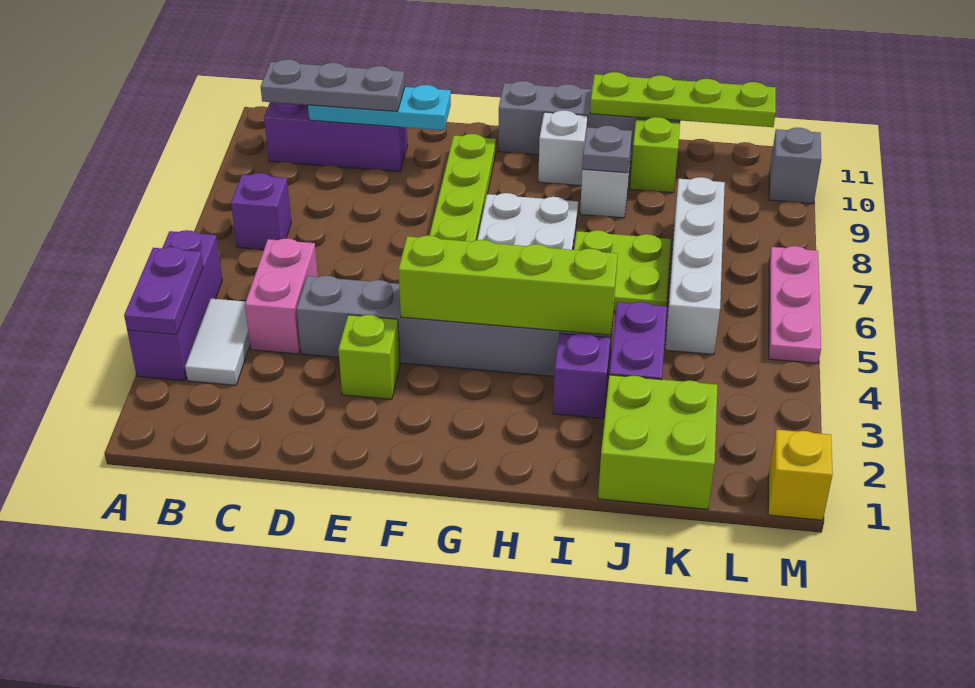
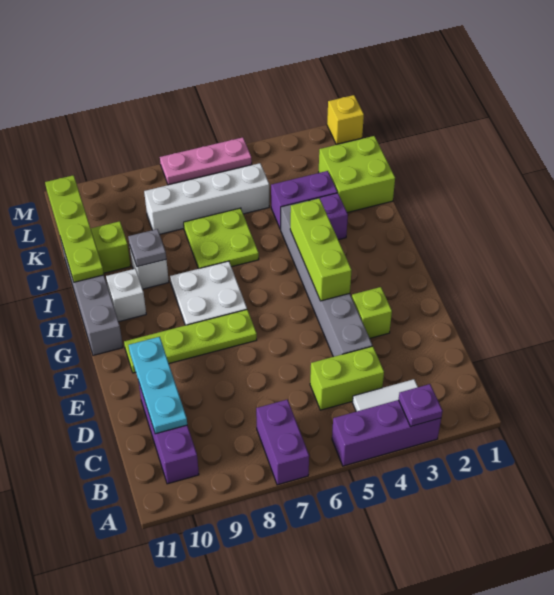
purple plate A3:A4 level 2 -> purple plate A3 level 2
purple brick B7 level 1 -> purple brick A7:B7 level 1
grey plate B10:D10 level 3 -> none
pink brick C4:C5 level 1 -> lime brick C4:C5 level 1
lime brick F4:I4 level 2 -> lime brick F4:H4 level 2
grey brick M10 level 1 -> none

